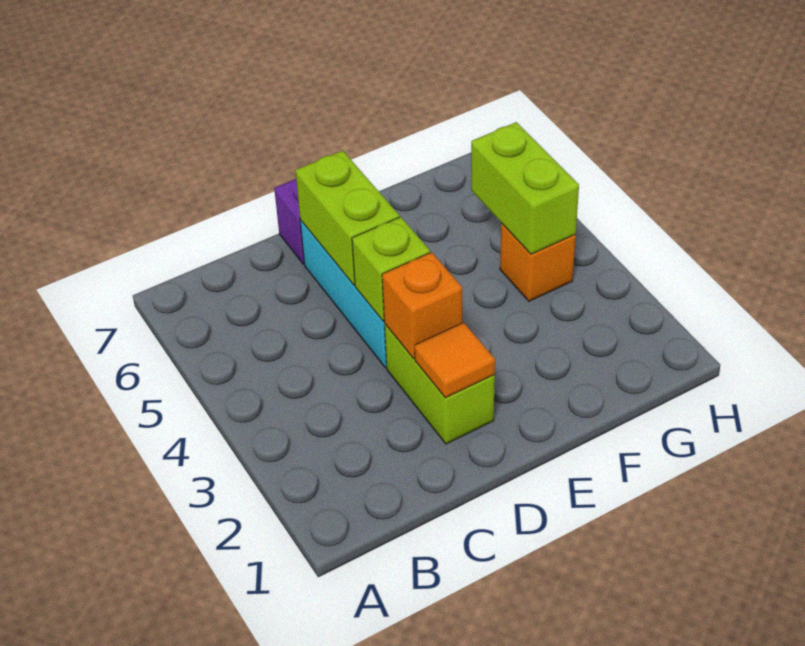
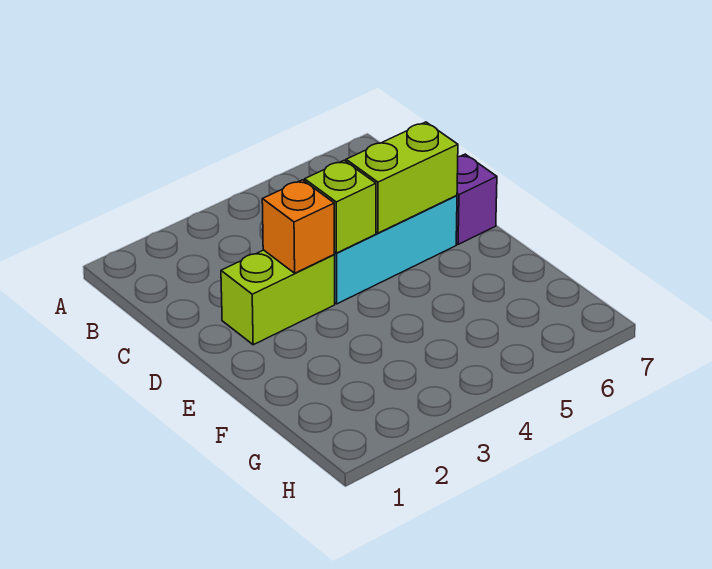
orange tile D2 level 2 -> none
orange brick G4 level 1 -> none
lime brick G4:G5 level 2 -> none

